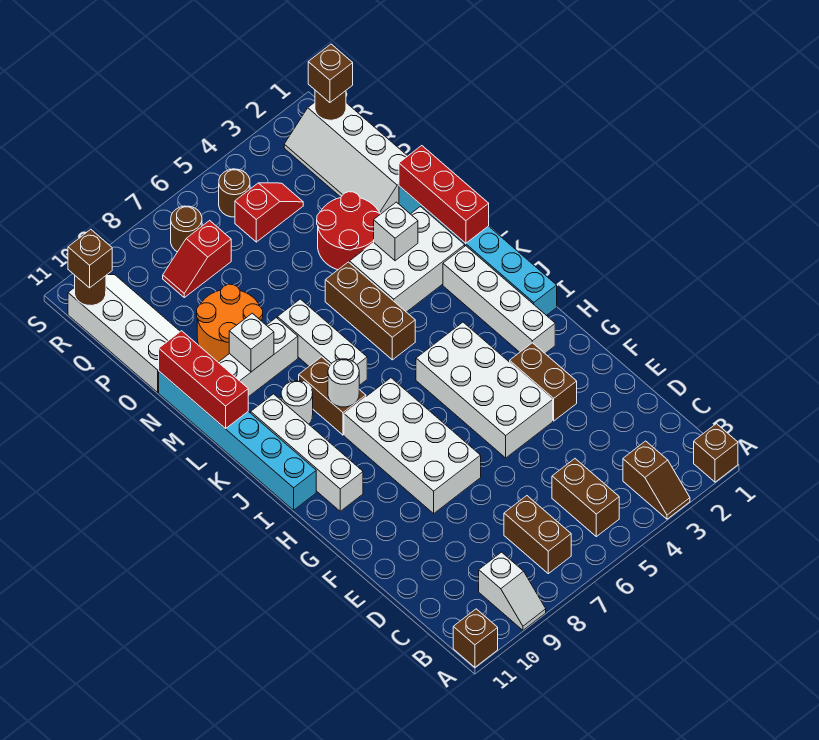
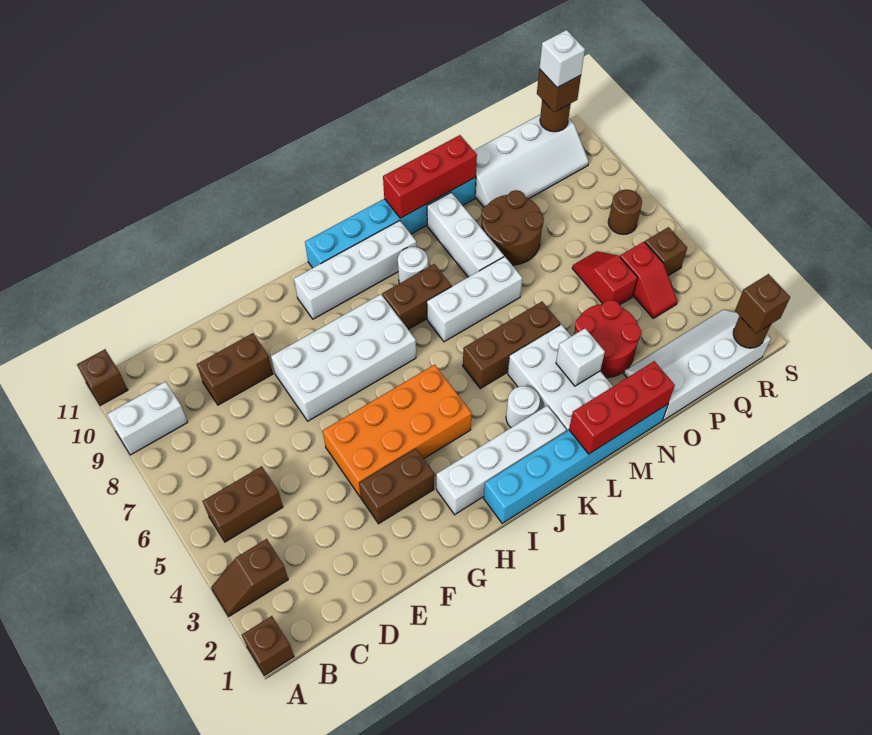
white slope A9:B9 level 1 top B -> white brick A9:B9 level 1
brown brick B7:C7 level 1 -> brown brick D9:E9 level 1
white brick F4:I5 level 1 -> orange brick F4:I5 level 1
white round brick J8 level 2 -> white round brick K3 level 1
white brick M9 level 2 -> white brick R11 level 4
orange round brick N8:O9 level 1 -> brown round brick N8:O9 level 1
red slope Q7:Q8 level 1 top 7 -> red slope P5:P6 level 1 top 5
brown round brick R5 level 1 -> brown brick R5 level 1

